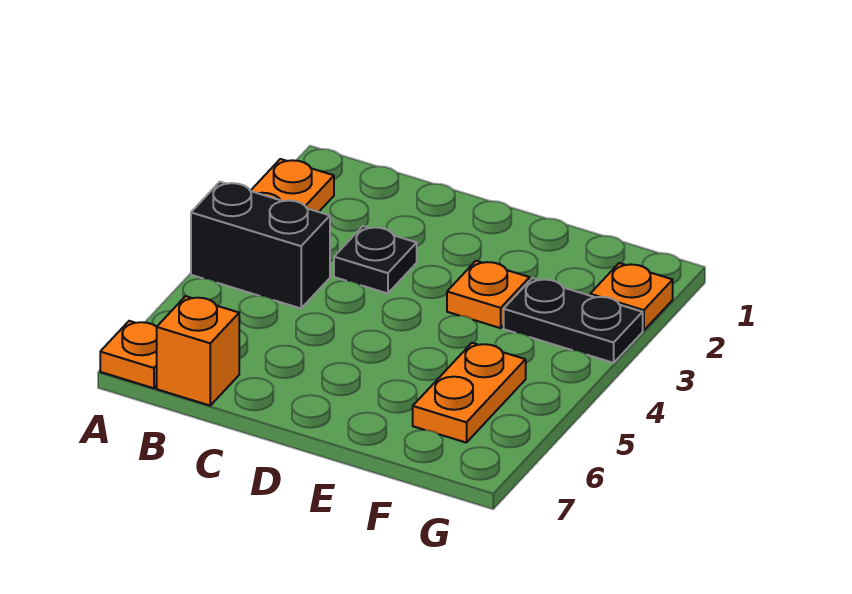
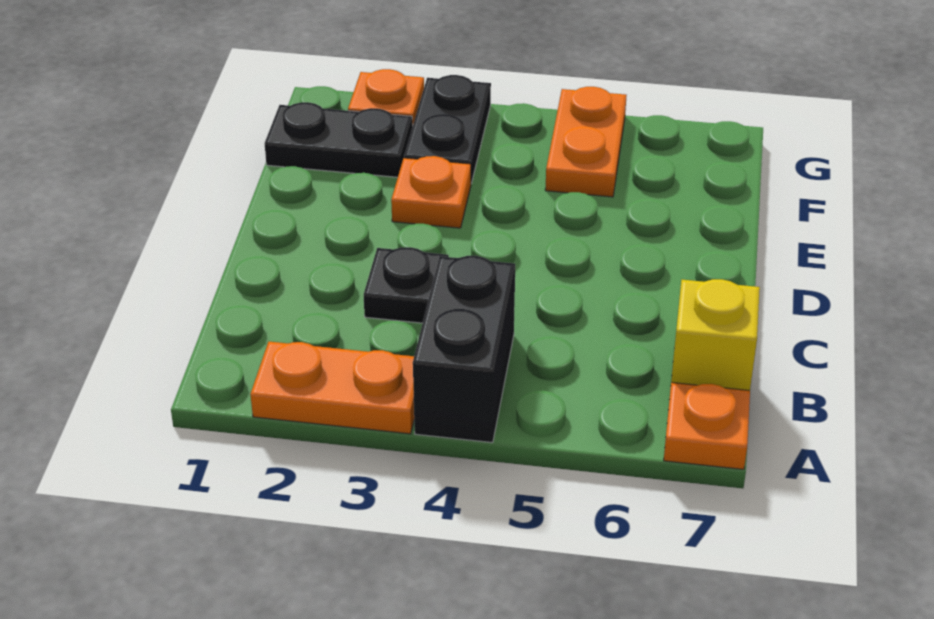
orange brick B7 level 1 -> yellow brick B7 level 1
none -> black plate F1:F2 level 1
orange plate F5:F6 level 1 -> orange plate F5:G5 level 1

